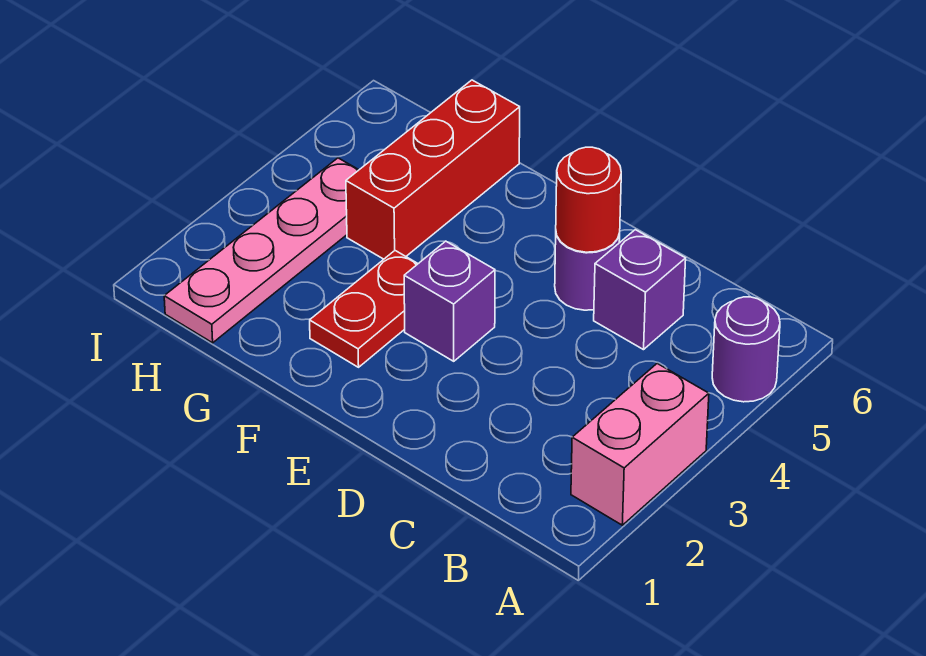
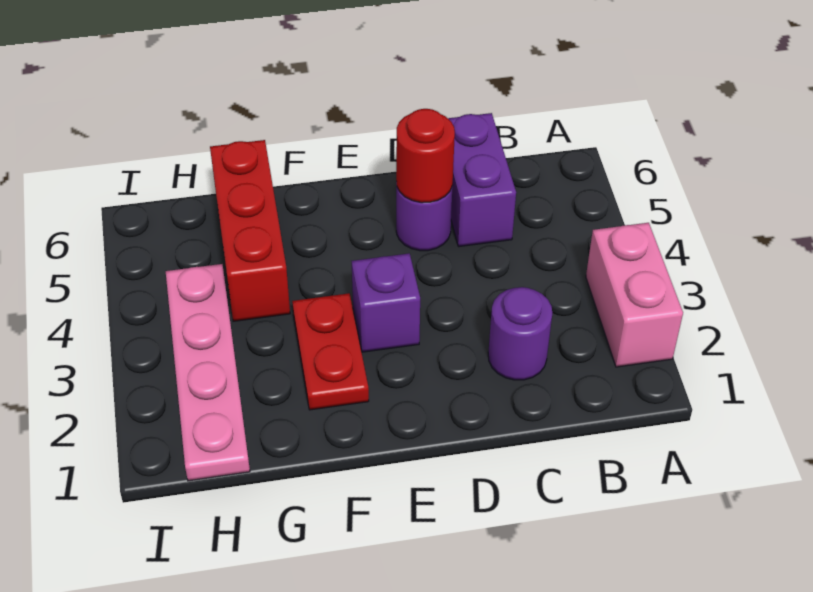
purple round brick A5 level 1 -> purple round brick C2 level 1
purple brick C5 level 1 -> purple brick C5:C6 level 1

